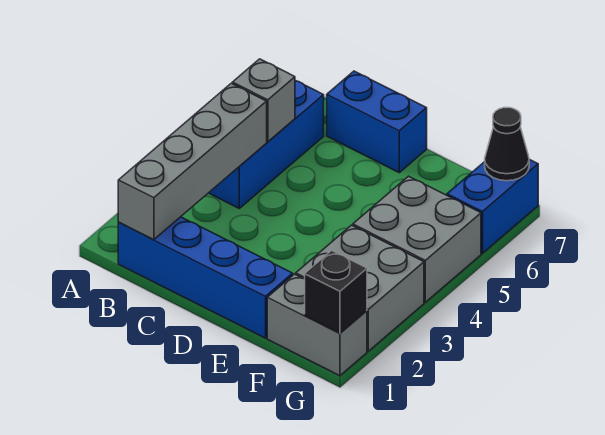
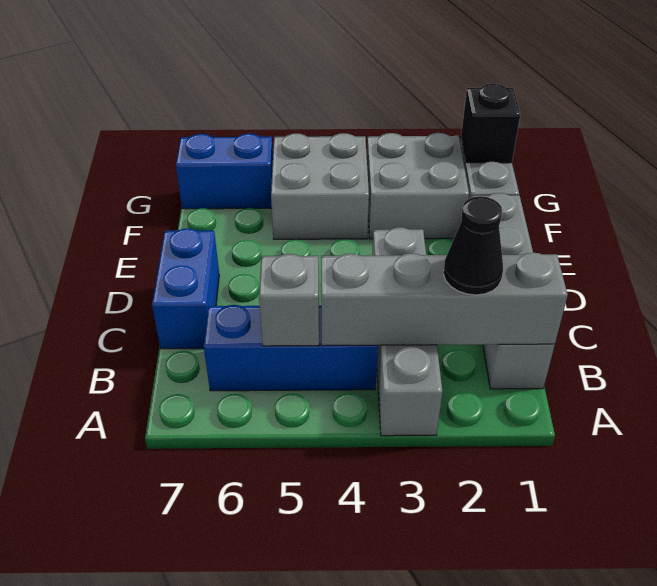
none -> grey brick A3:D3 level 1
blue brick B1:E1 level 1 -> grey brick B1:E1 level 1
black cone G7 level 2 -> black cone B2 level 3

